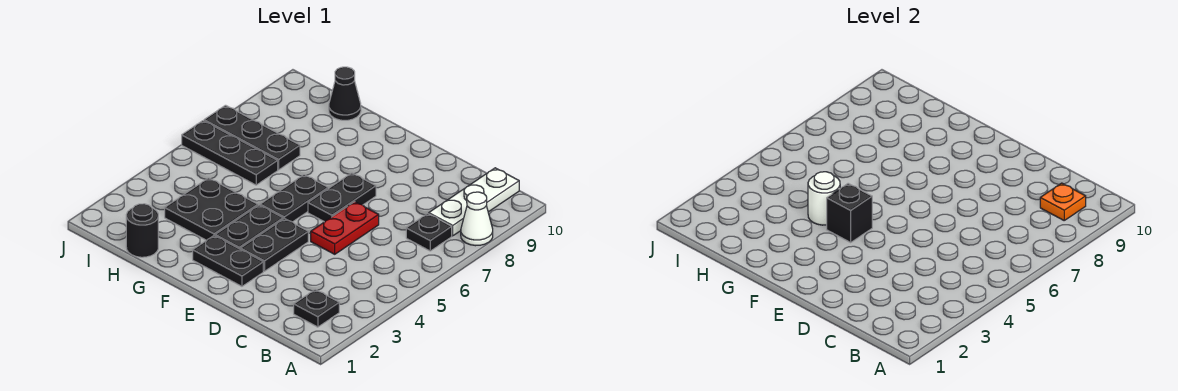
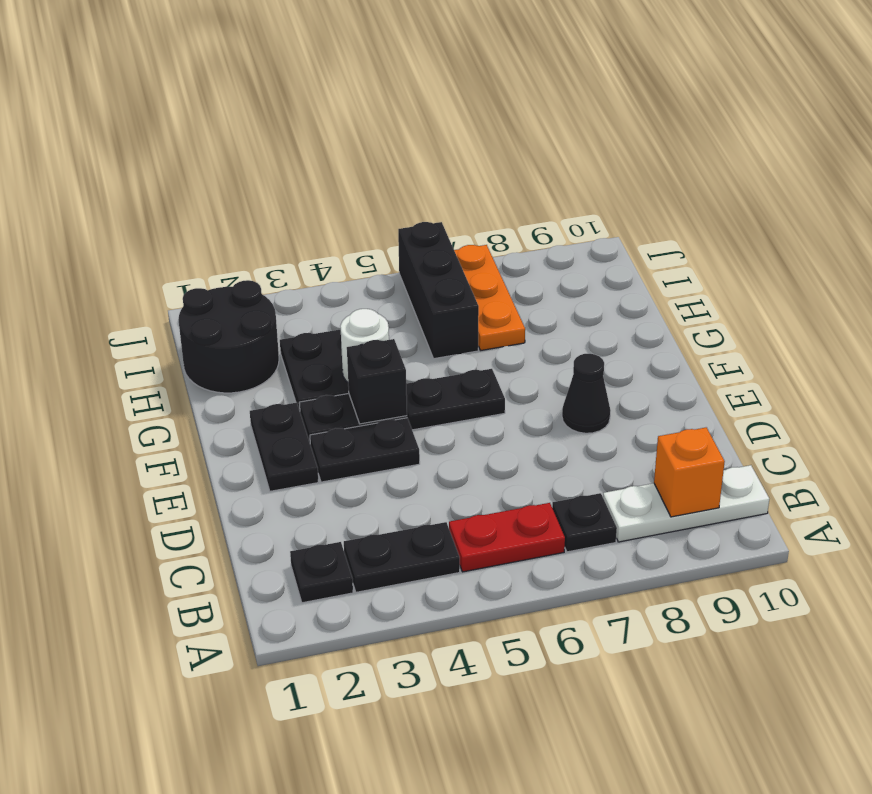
white cone A8 level 1 -> none
orange plate B9 level 2 -> orange brick B9 level 2
red plate D5:D6 level 1 -> red plate B5:B6 level 1
black plate E6:E7 level 1 -> black plate B3:B4 level 1
black round brick H1 level 1 -> black round brick H1:I2 level 1
black plate H6:J6 level 1 -> black brick H6:J6 level 1
black plate H7:J7 level 1 -> orange plate H7:J7 level 1
black cone H10 level 1 -> black cone E8 level 1

